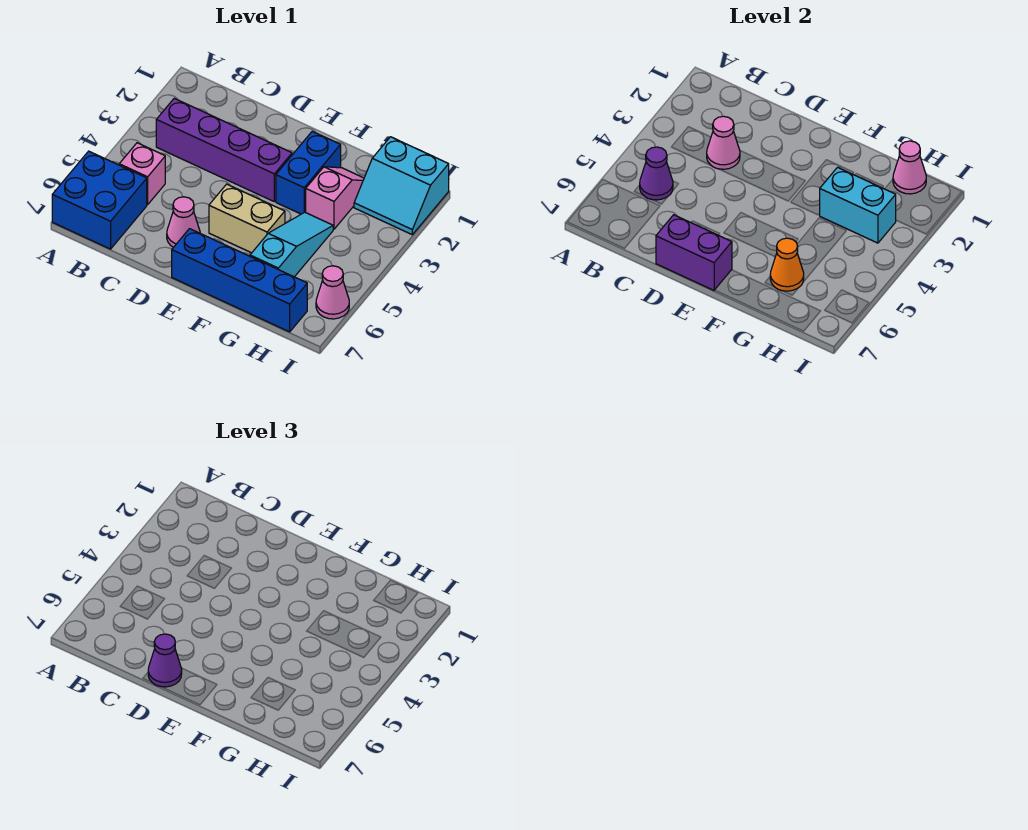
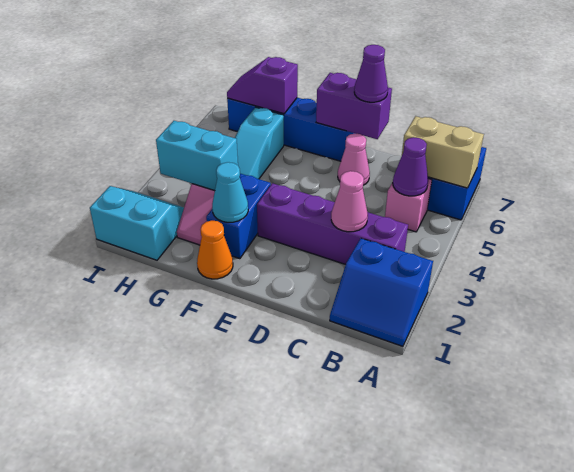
none -> blue slope A1:B2 level 1 top 2
tan brick E5:F5 level 1 -> tan brick A6:B6 level 2
none -> cyan cone F2 level 2
orange cone G6 level 2 -> orange cone F1 level 1
none -> purple slope G7:H7 level 2 top G
pink cone H1 level 2 -> none
pink cone I6 level 1 -> none

